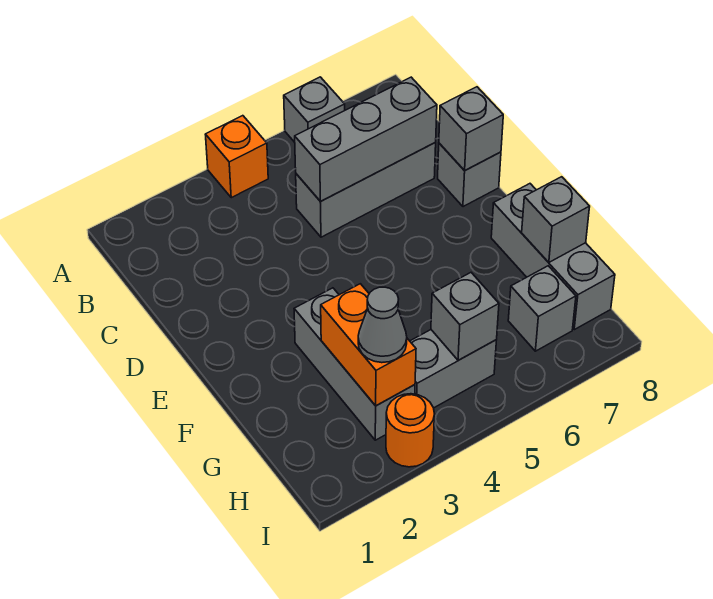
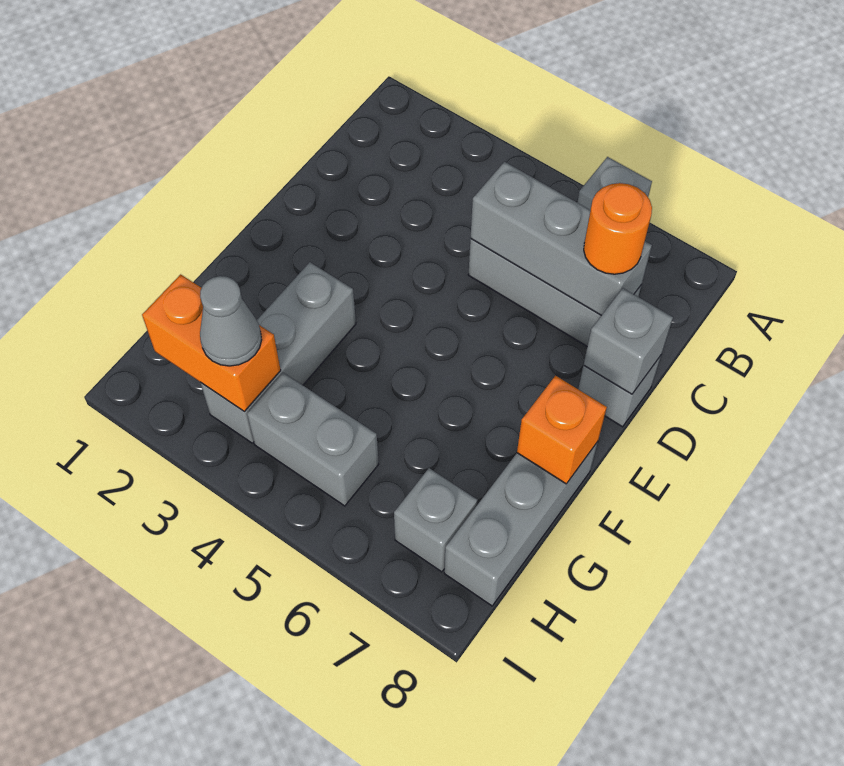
orange brick A4 level 1 -> orange brick F8 level 2
orange brick G3:H3 level 2 -> orange brick H2:H3 level 2
grey brick G8 level 2 -> none
grey brick H5 level 2 -> none
orange round brick I3 level 1 -> orange round brick C7 level 3

